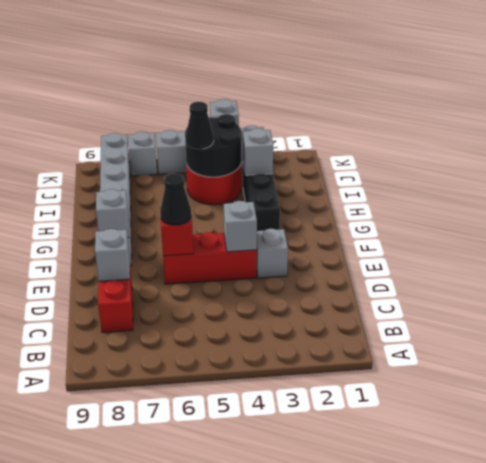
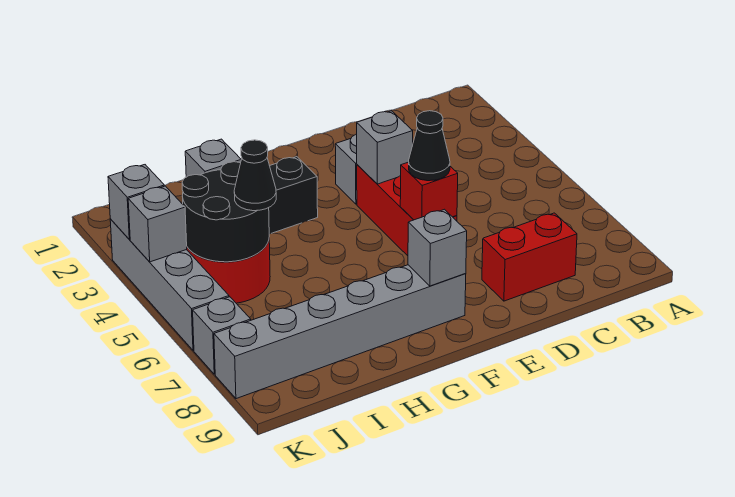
grey brick D8 level 2 -> grey brick K3 level 2

